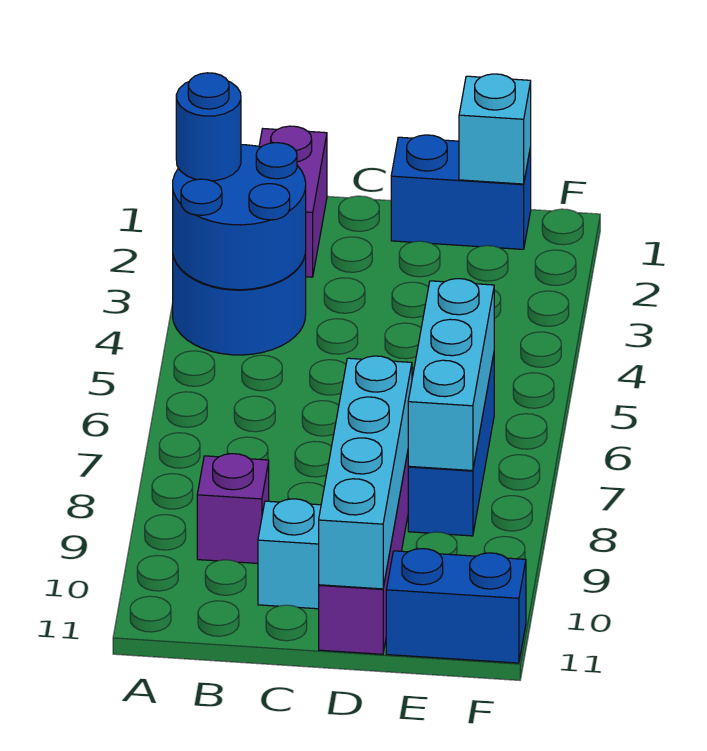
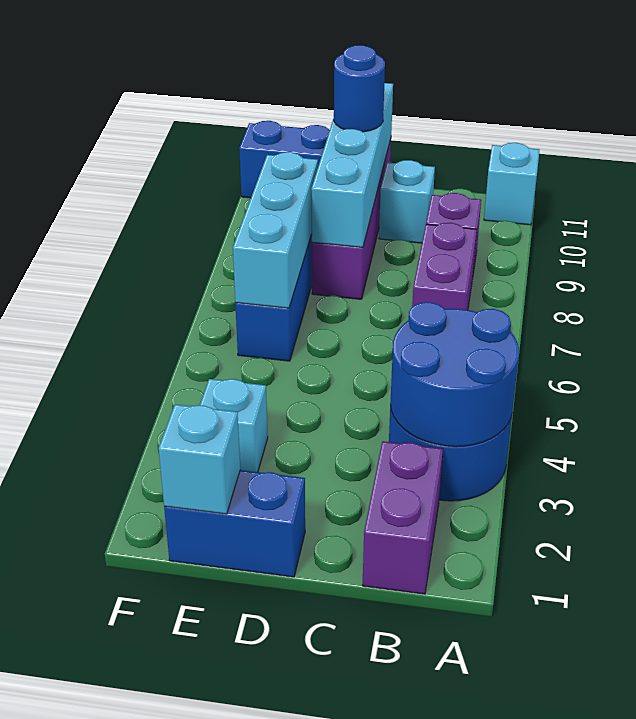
blue round brick A3 level 3 -> blue round brick D10 level 3
none -> cyan brick A11 level 1
none -> purple brick B7:B8 level 1
none -> cyan brick E3 level 1

